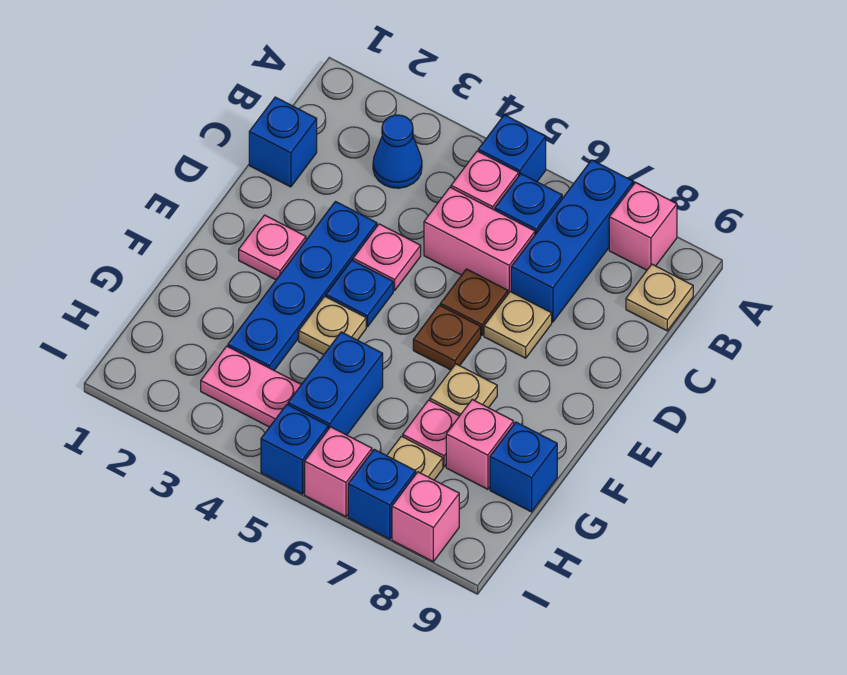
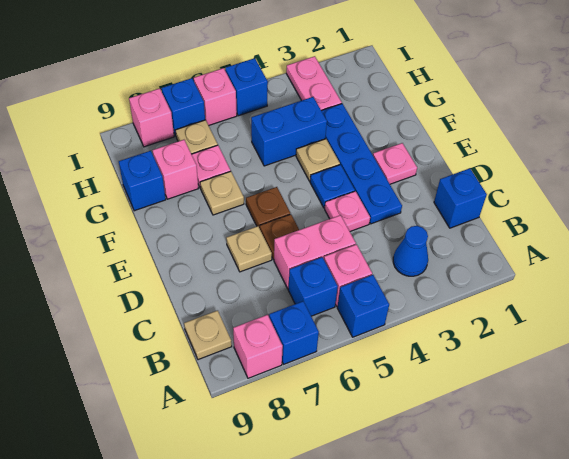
blue brick A7:C7 level 1 -> blue brick A7 level 1
blue brick G5:H5 level 1 -> blue brick G4:G5 level 1
pink plate H3:H4 level 1 -> pink plate H3:I3 level 1

